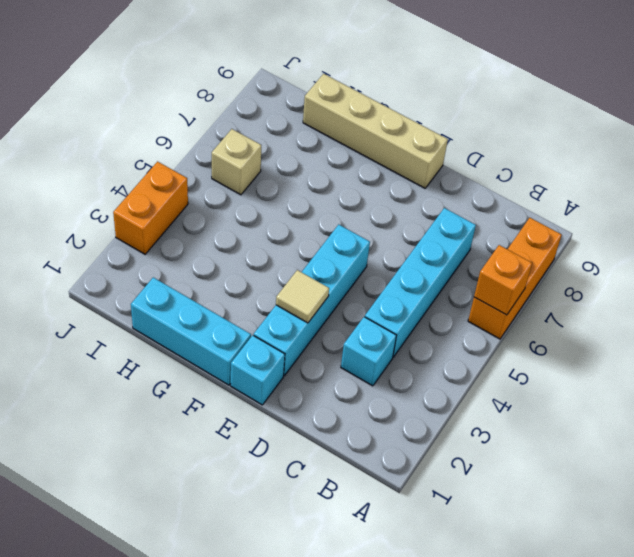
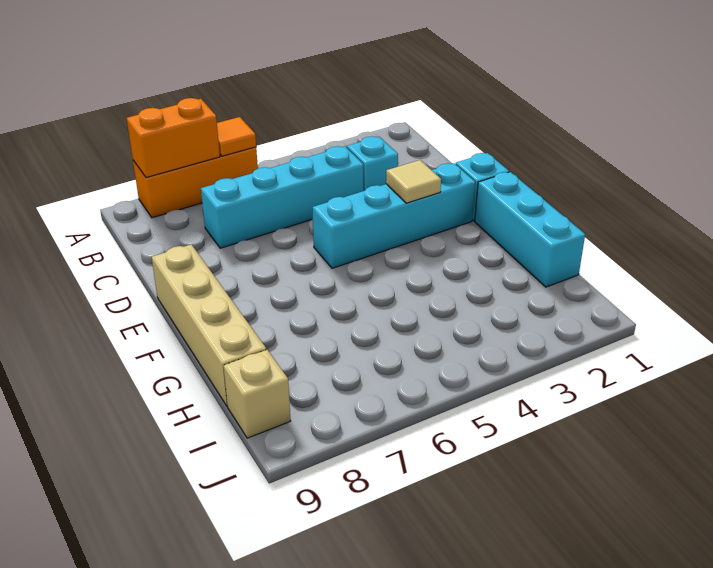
orange brick A6 level 2 -> orange tile A6 level 2
tan brick I6 level 1 -> tan brick I9 level 1
orange brick J3:J4 level 1 -> orange brick A7:A8 level 2

